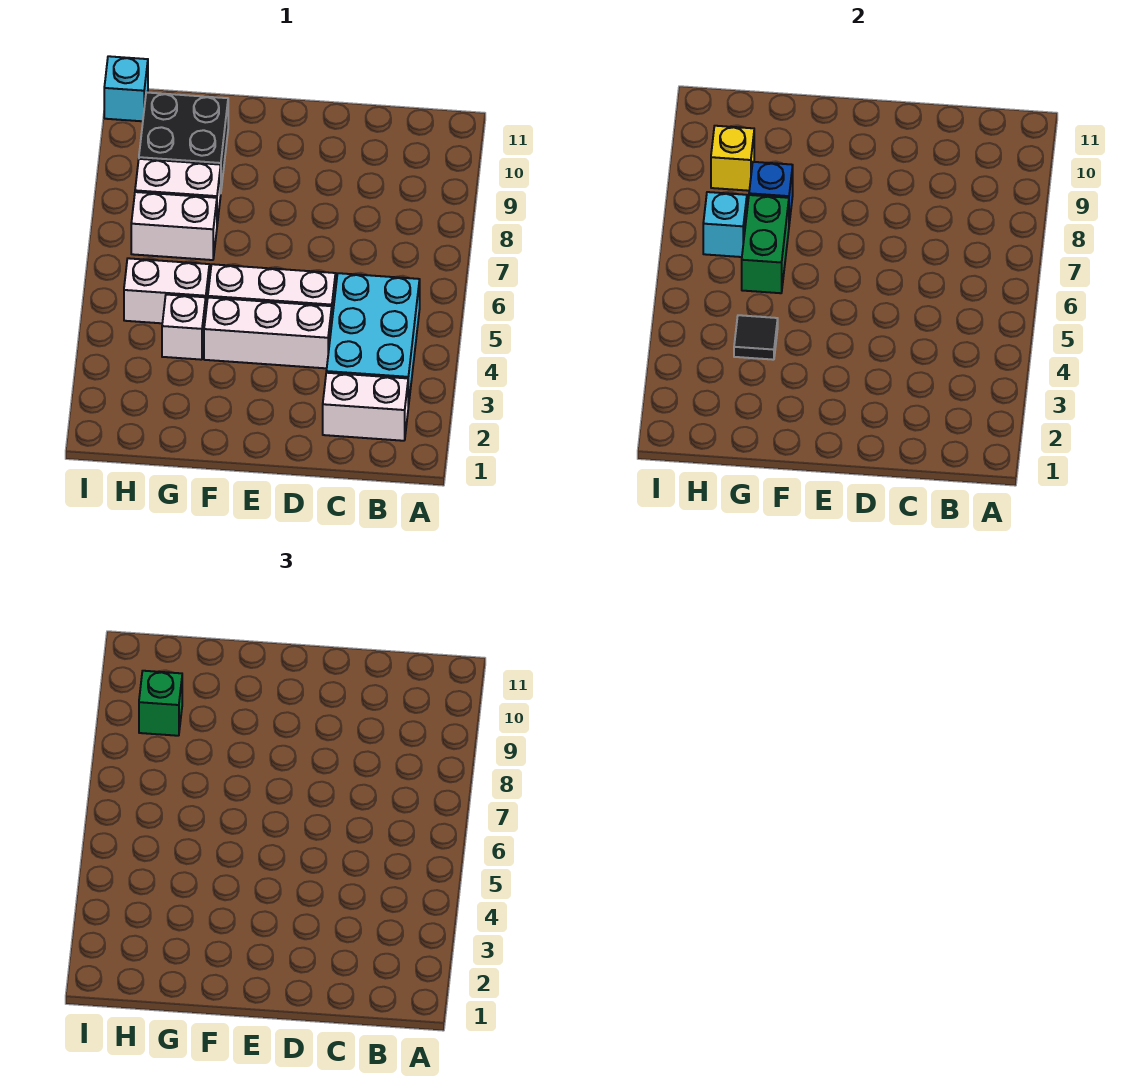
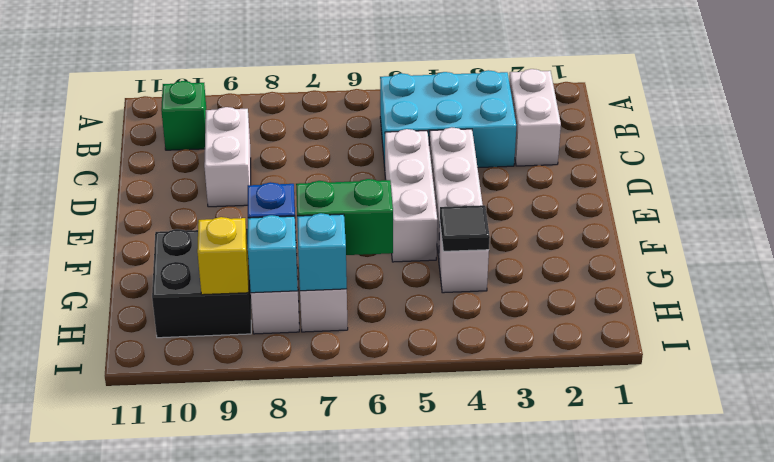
white brick G5:H5 level 1 -> white brick C9:D9 level 1
green brick H9 level 3 -> green brick B10 level 1
cyan brick I11 level 1 -> cyan brick H8 level 2

